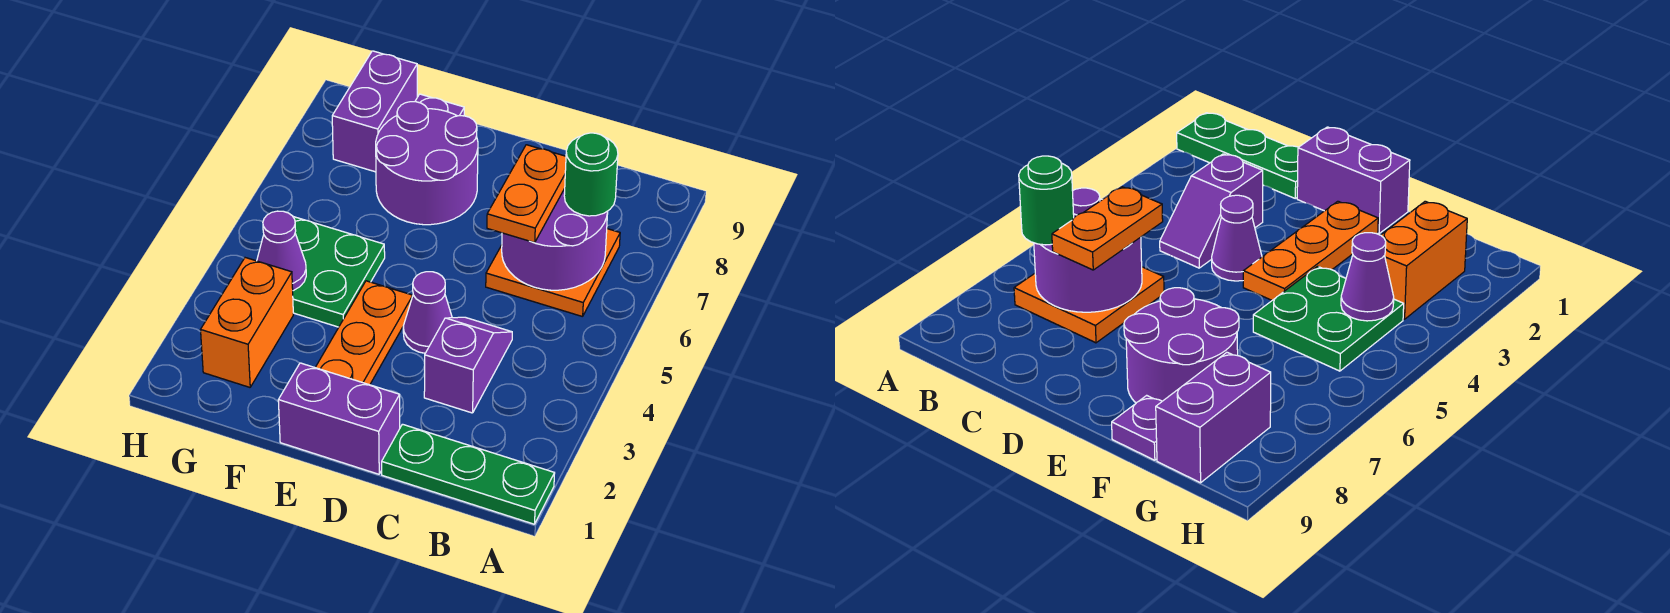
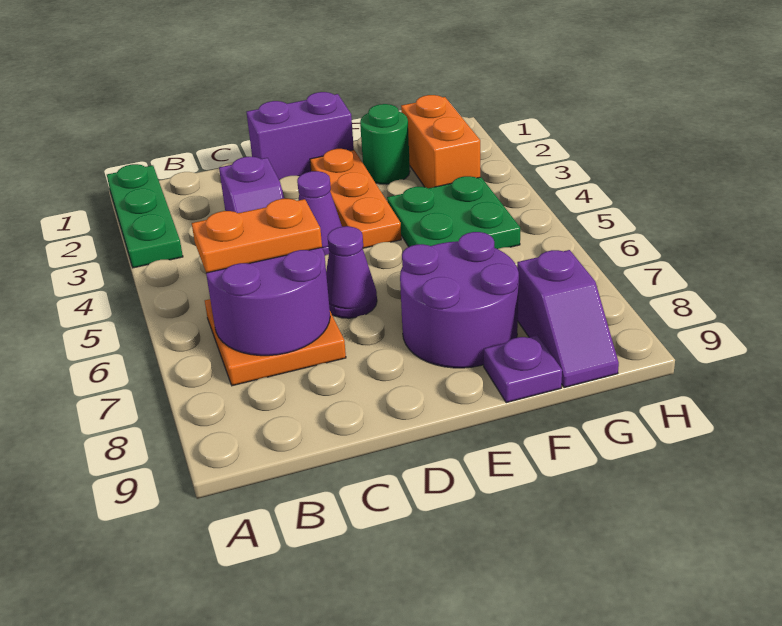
green plate A1:C1 level 1 -> green plate A1:A3 level 1
green round brick B7 level 3 -> green round brick F2 level 1
orange plate C6:C7 level 3 -> orange plate B6:C6 level 3
purple cone G4 level 2 -> purple cone D6 level 1
purple brick G8:G9 level 1 -> purple slope G8:G9 level 1 top 8

